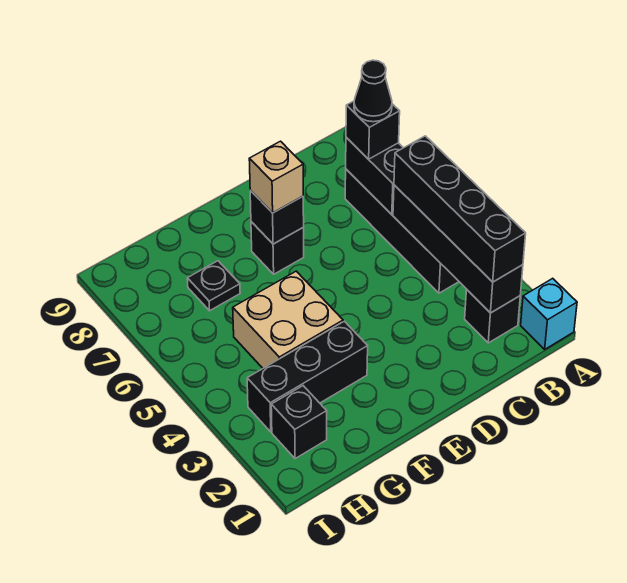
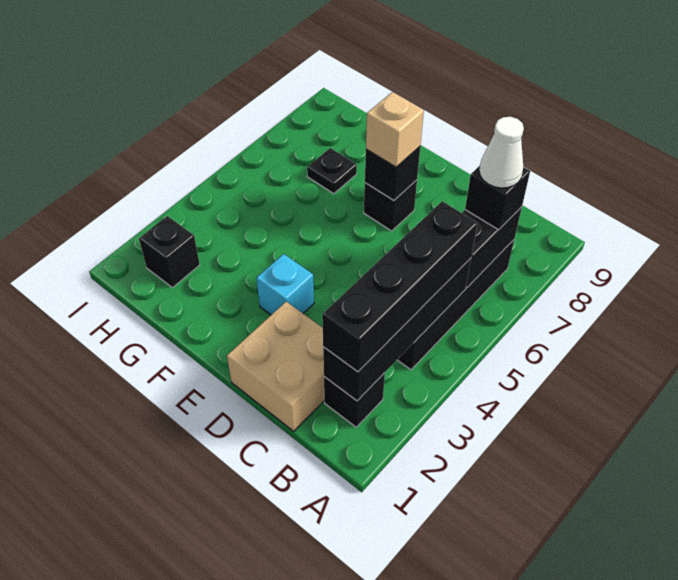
cyan brick A1 level 1 -> cyan brick E3 level 1
black cone B7 level 4 -> white cone B7 level 4
black brick F3:H3 level 1 -> none
tan brick F4:G5 level 1 -> tan brick C1:D2 level 1

